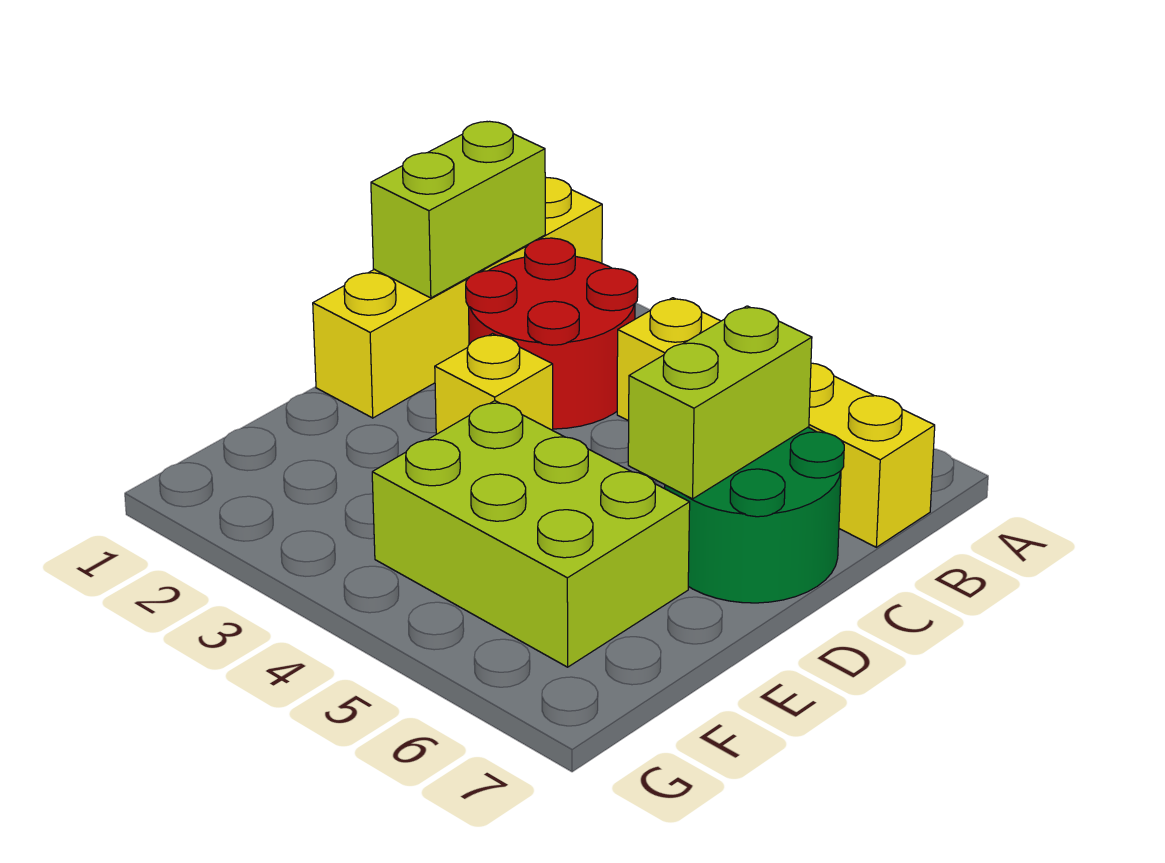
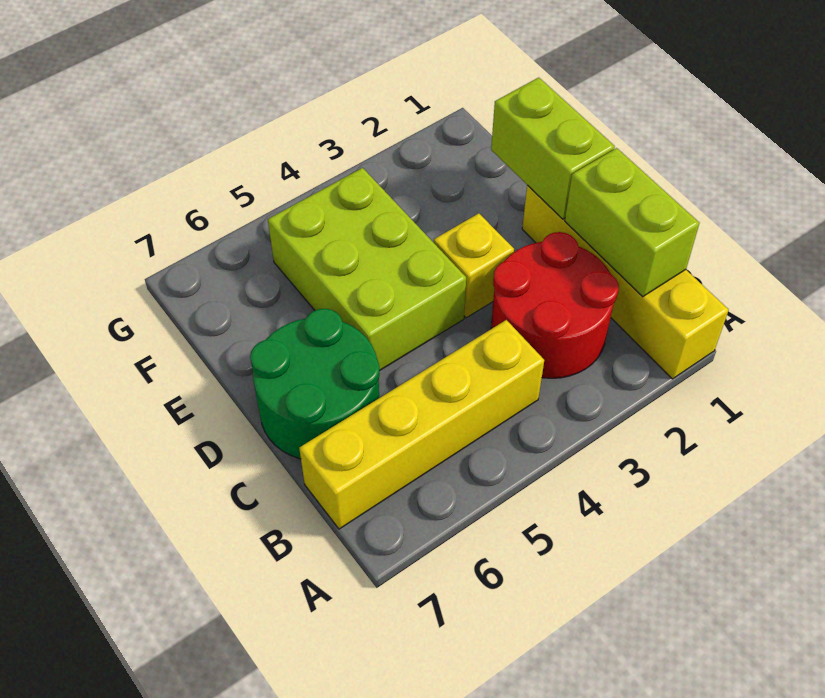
lime brick C6:D6 level 2 -> lime brick D1:E1 level 2
lime brick E4:F6 level 1 -> lime brick D4:F5 level 1

